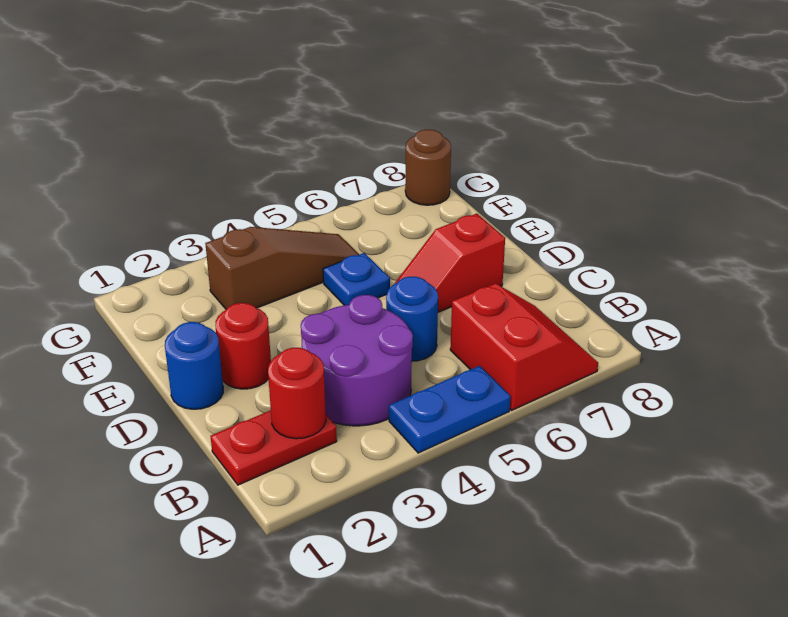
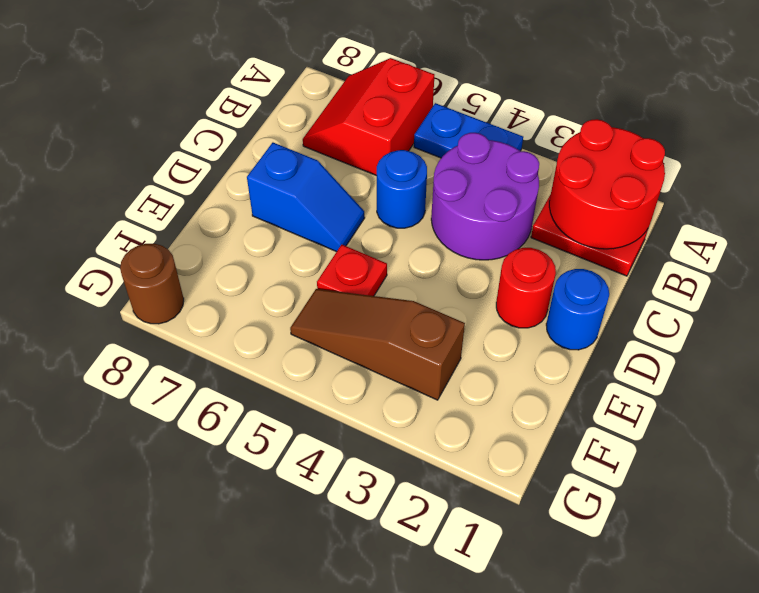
red round brick B2 level 2 -> red round brick A1:B2 level 2
red slope D6:D7 level 1 top 7 -> blue slope D6:D7 level 1 top 7
blue plate E5 level 1 -> red plate E5 level 1

